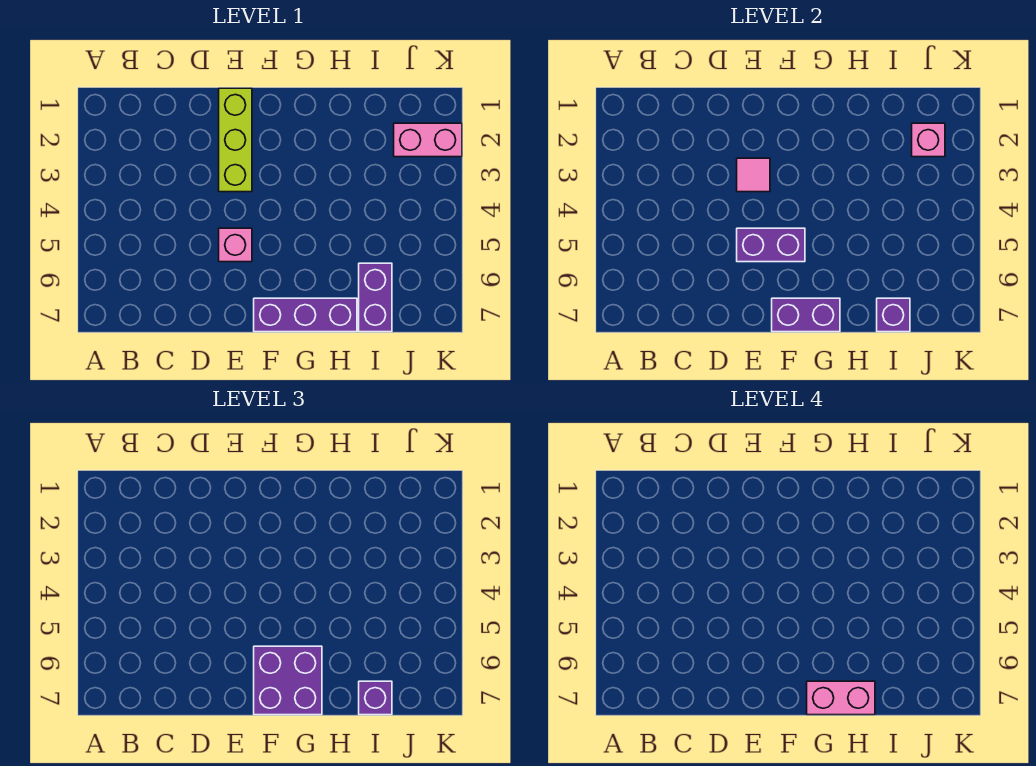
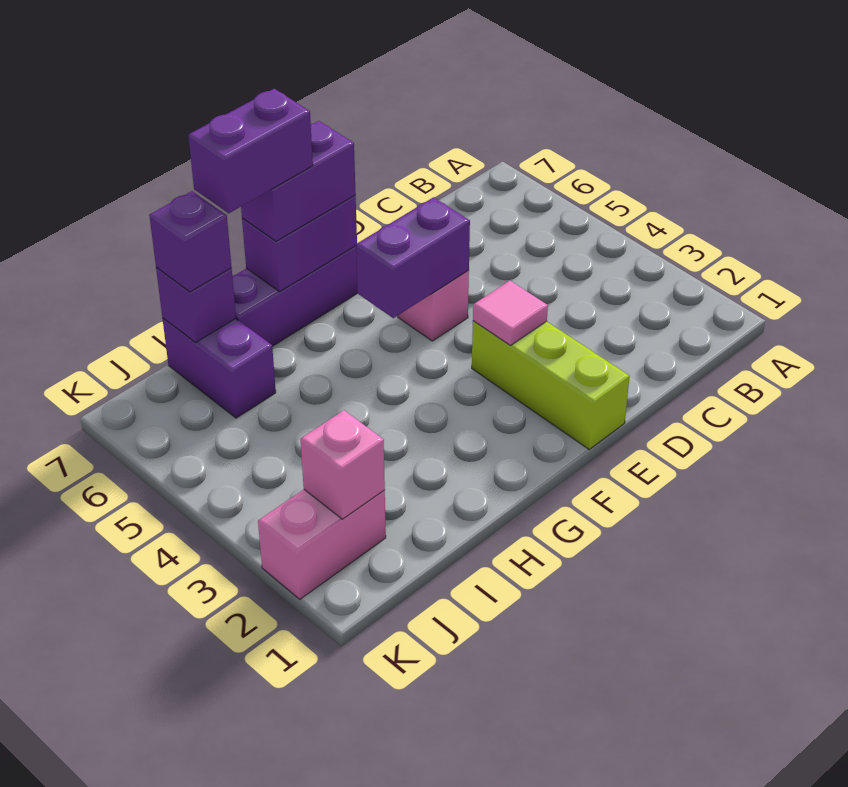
purple brick F6:G7 level 3 -> purple brick F7:G7 level 3
pink brick G7:H7 level 4 -> purple brick G7:H7 level 4

